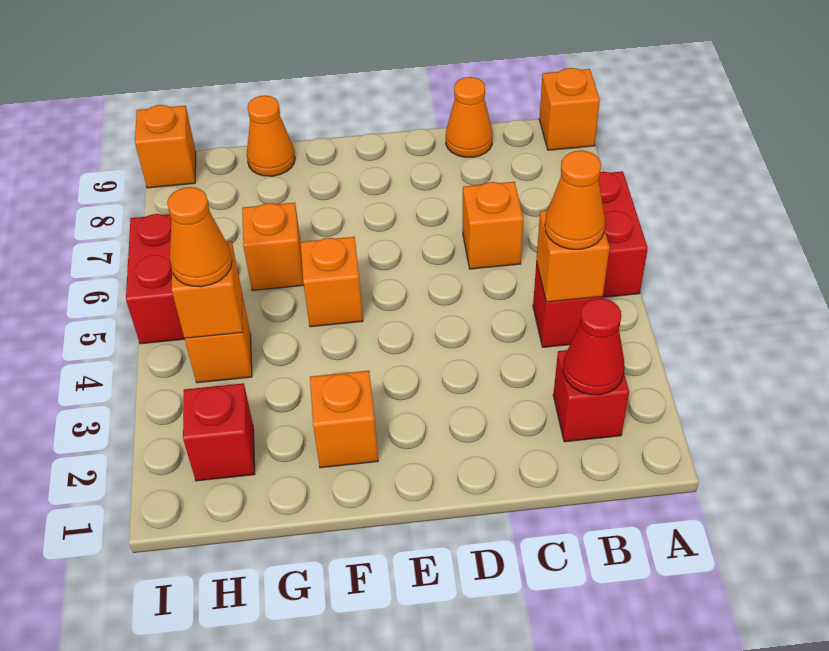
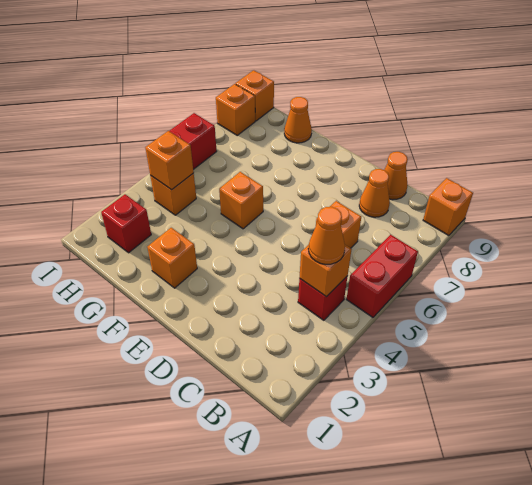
red brick B2 level 1 -> none
red cone B2 level 2 -> none
orange brick G6 level 1 -> orange brick I8 level 1
orange cone H4 level 3 -> orange cone C8 level 1

